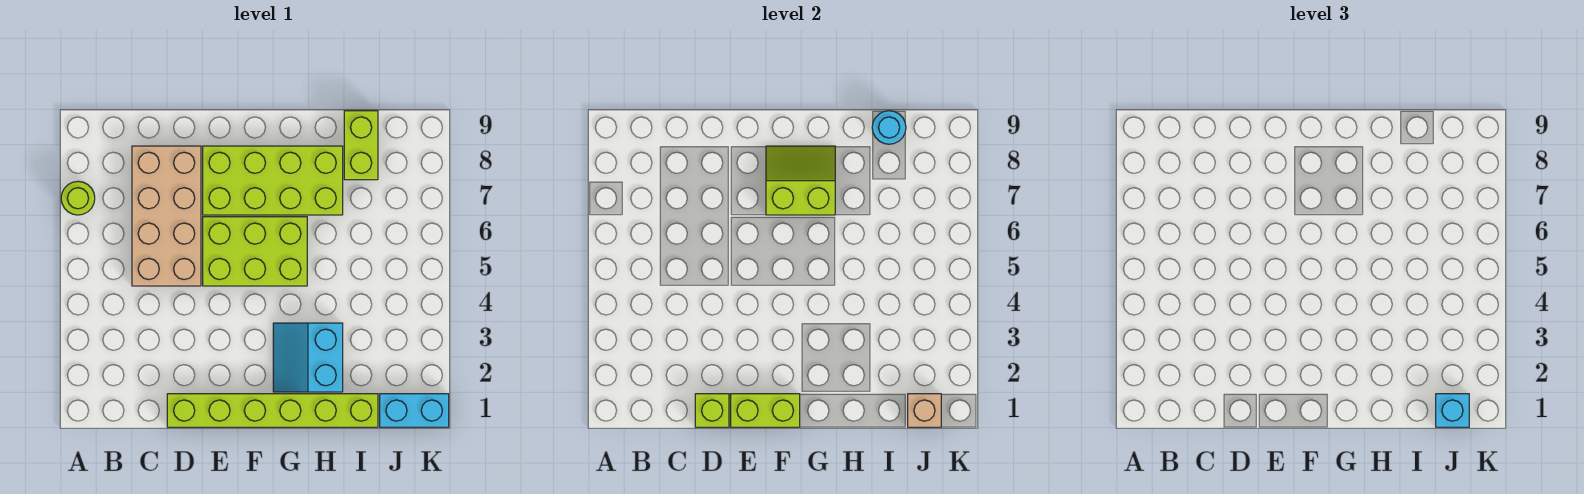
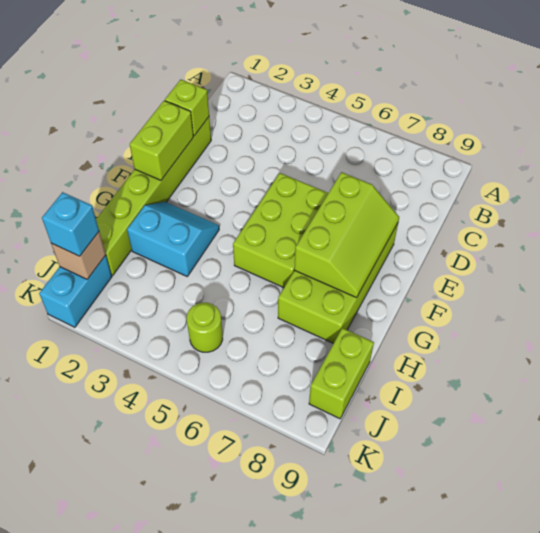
lime round brick A7 level 1 -> lime round brick J5 level 1
tan brick C5:D8 level 1 -> none
lime slope F7:G8 level 2 top 7 -> lime slope E7:G8 level 2 top 7
lime brick I8:I9 level 1 -> lime brick I9:J9 level 1
cyan round brick I9 level 2 -> none

